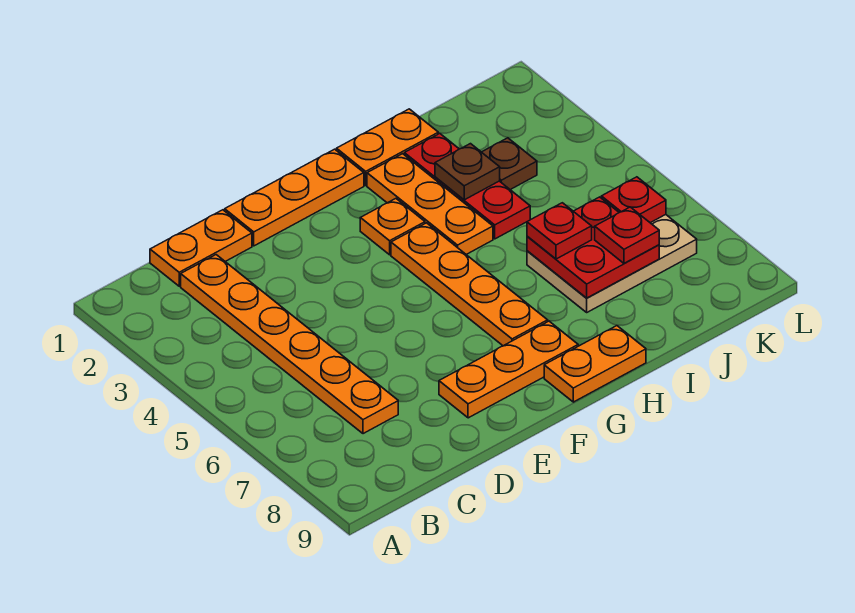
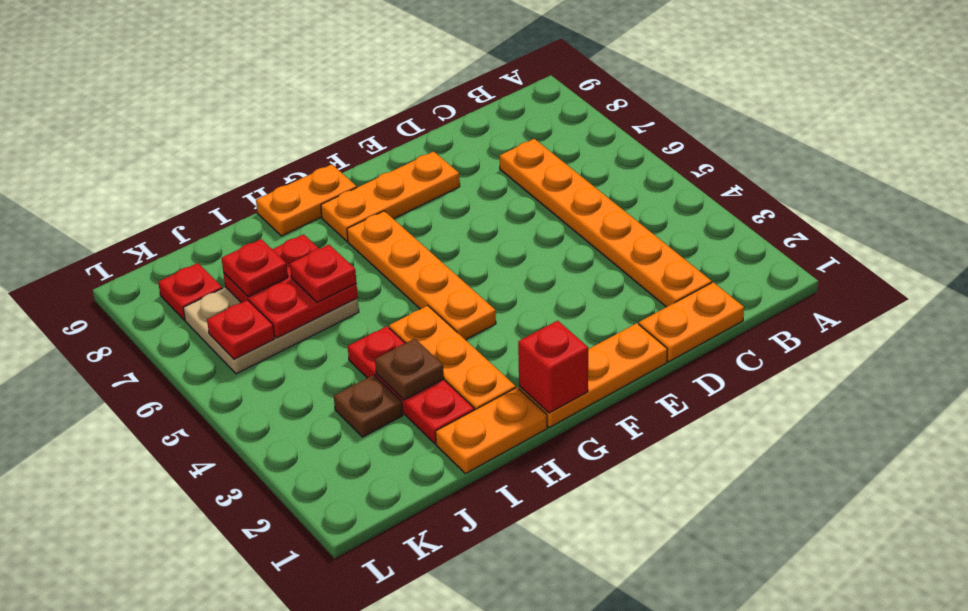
none -> red brick G1 level 2
orange plate G3 level 1 -> none
none -> red plate K8 level 1

